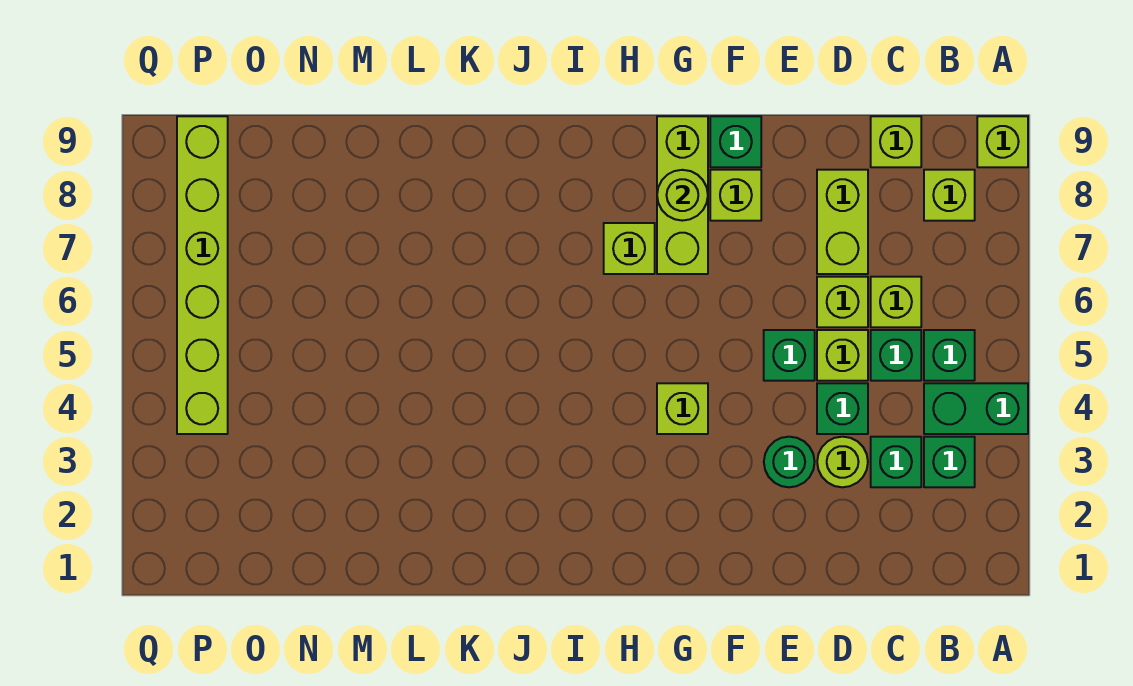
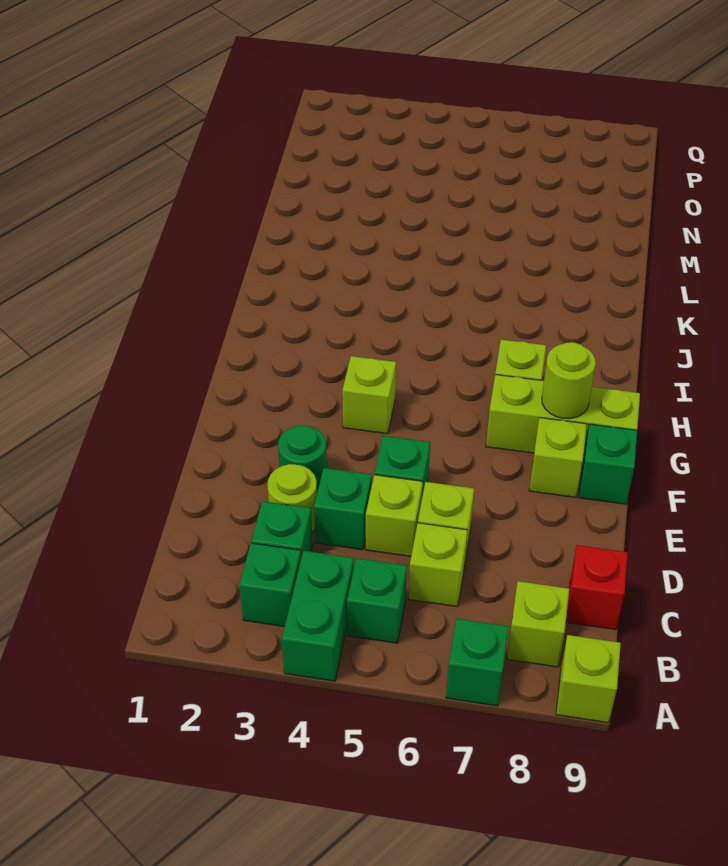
green brick C5 level 1 -> green brick A7 level 1
lime brick C9 level 1 -> red brick C9 level 1
lime brick D7:D8 level 1 -> none
lime brick P4:P9 level 1 -> none

